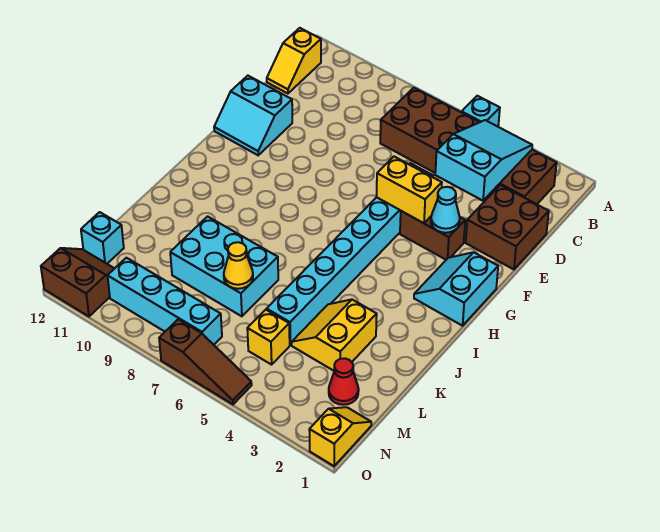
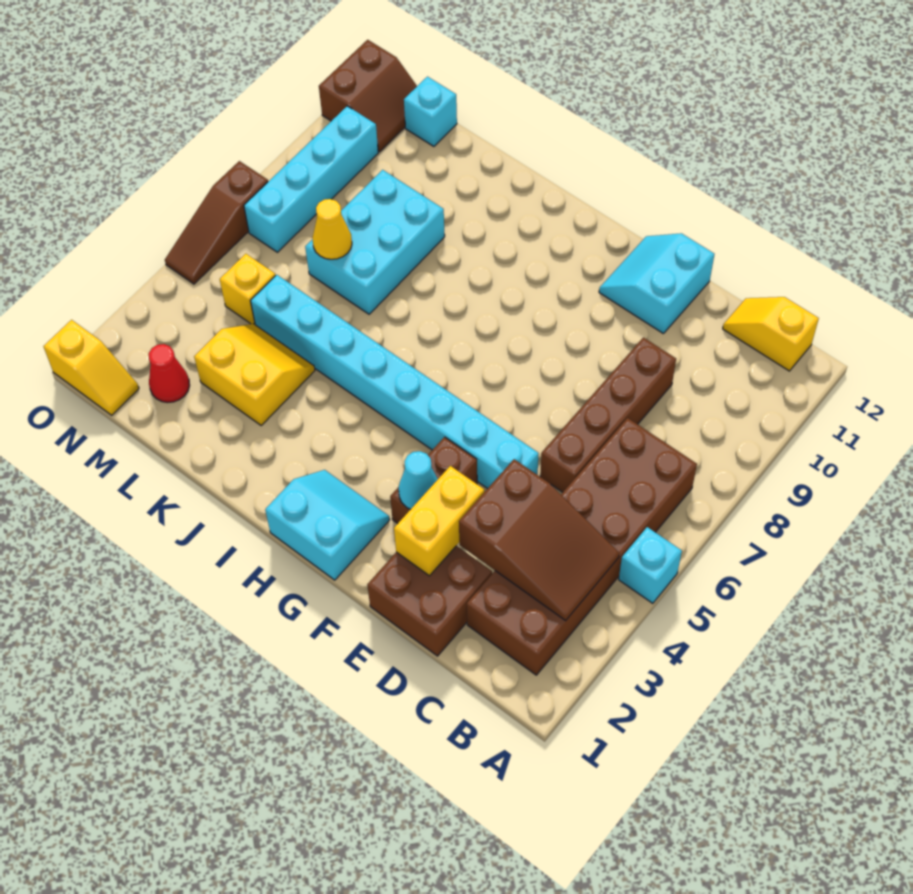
cyan slope B3:D4 level 2 top D -> brown slope B3:D4 level 2 top D
none -> brown brick D6:D9 level 1
yellow brick F4:F5 level 2 -> yellow brick E2:E3 level 2

